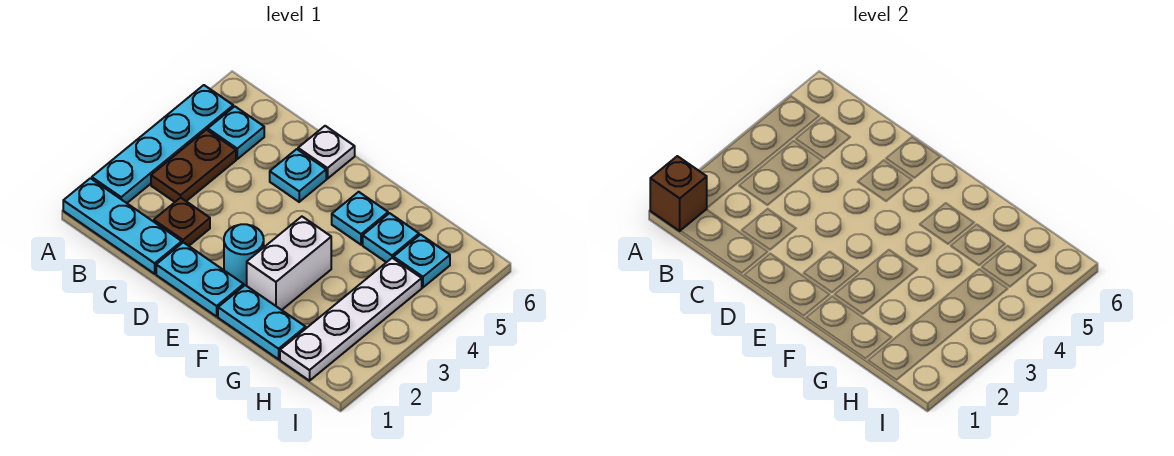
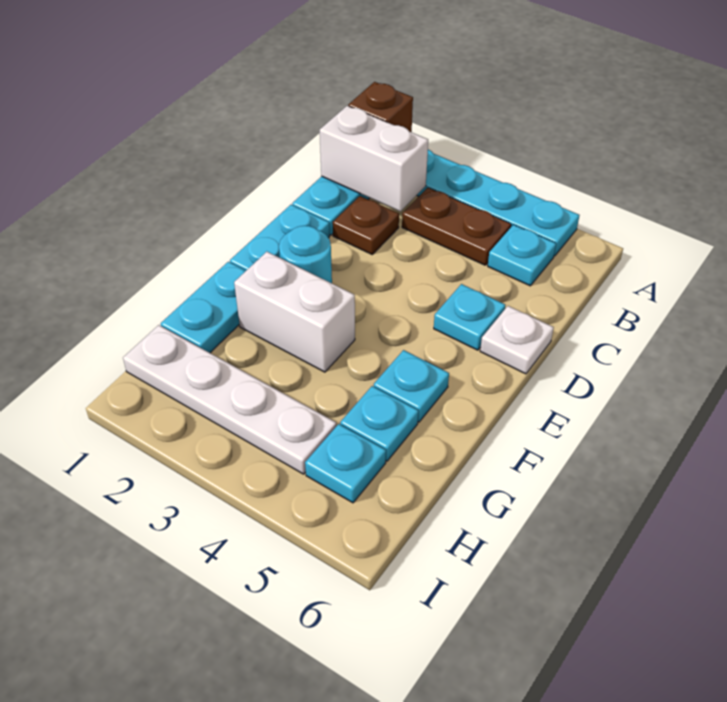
none -> white brick B1:B2 level 2

